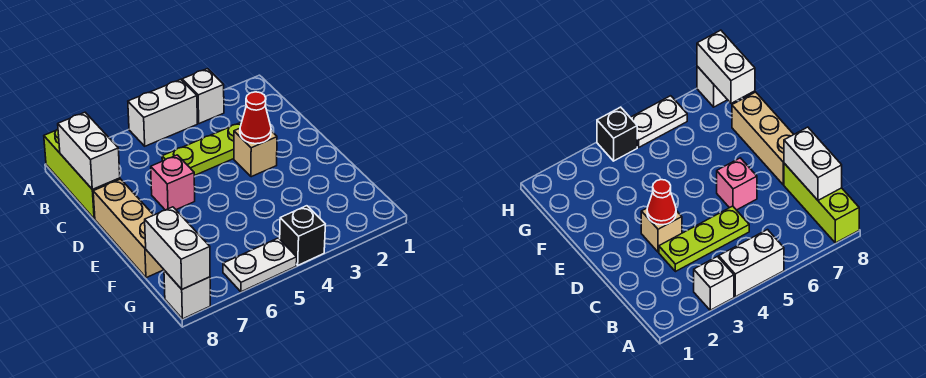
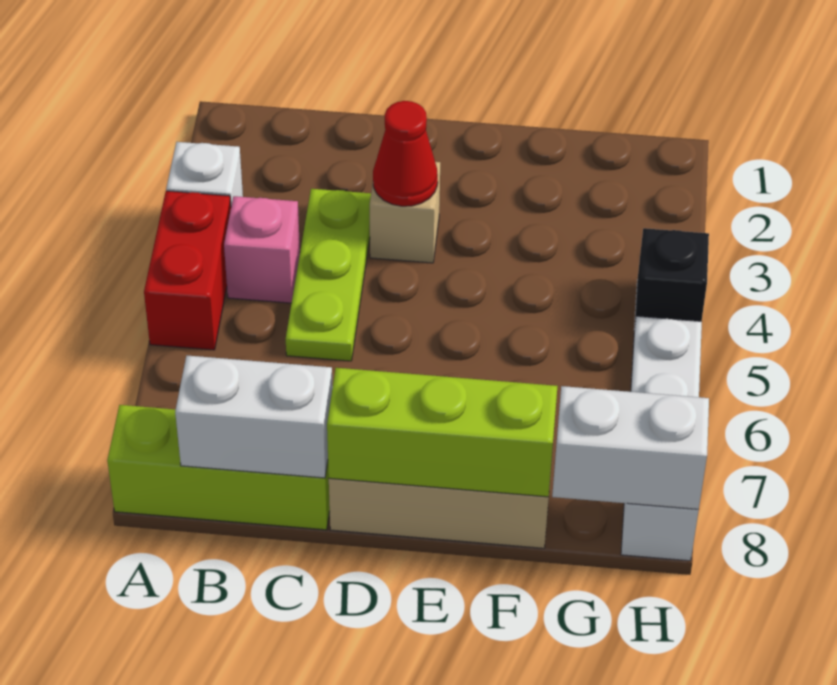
white brick A4:A5 level 1 -> red brick A4:A5 level 1
pink brick D6 level 1 -> pink brick B4 level 1
none -> lime brick D8:F8 level 2

